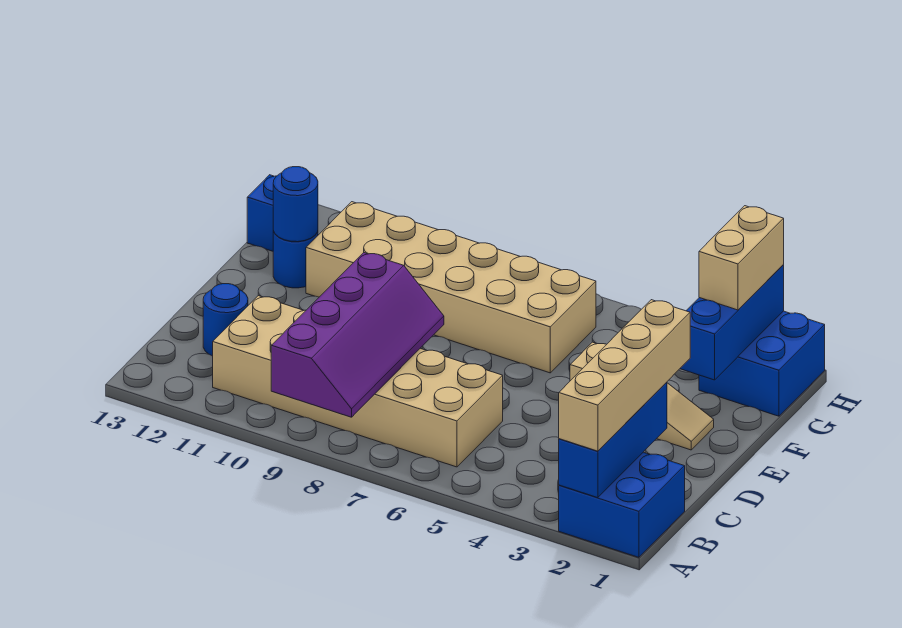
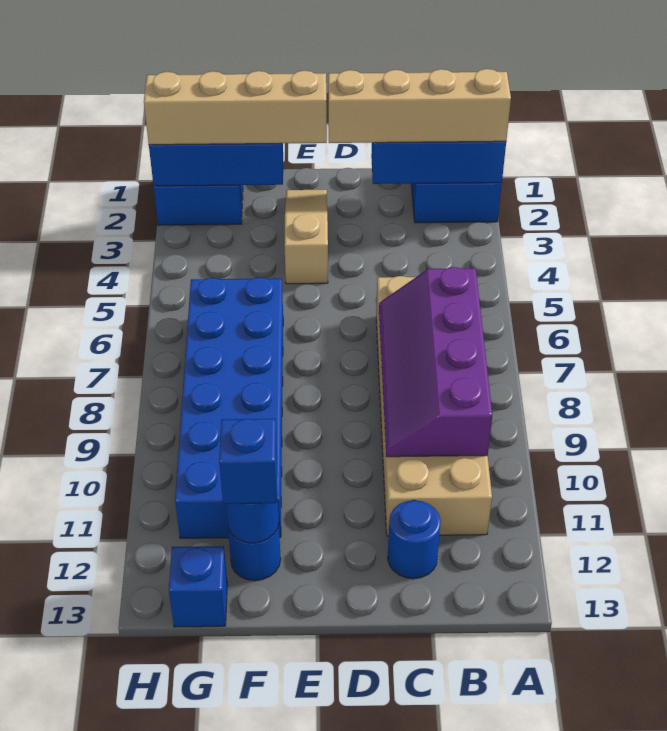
purple slope A8:D9 level 2 top 9 -> purple slope B7:C10 level 2 top B
tan brick F6:G11 level 1 -> blue brick F6:G11 level 1
none -> blue brick F12 level 3
tan brick G2:H2 level 3 -> tan brick E2:H2 level 3

